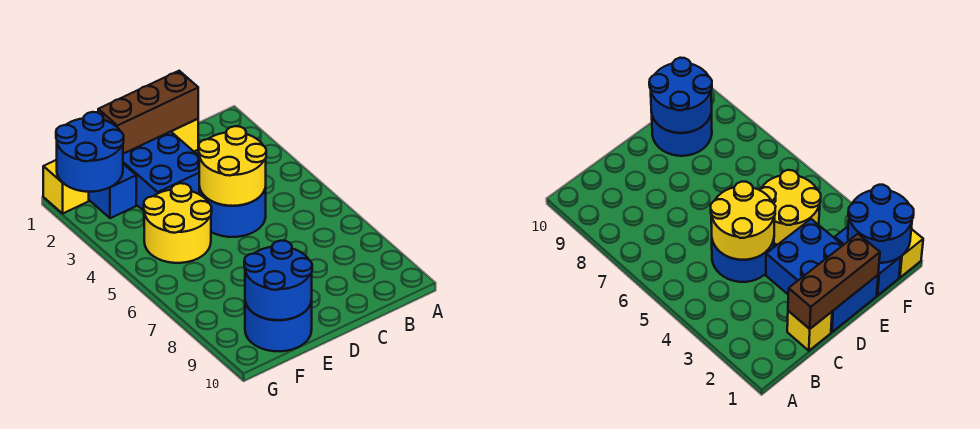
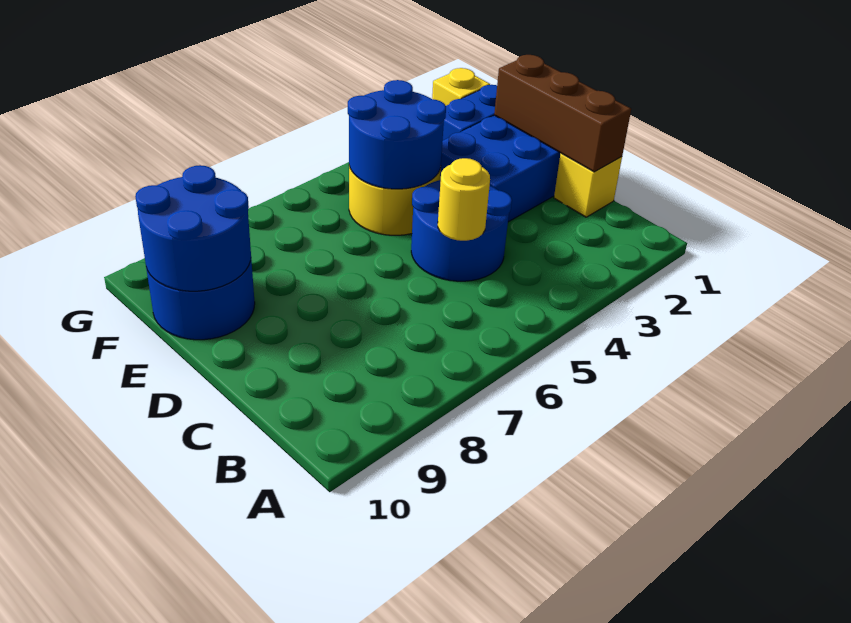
yellow round brick C4:D5 level 2 -> yellow round brick C5 level 2
blue round brick F1:G2 level 2 -> blue round brick E4:F5 level 2

